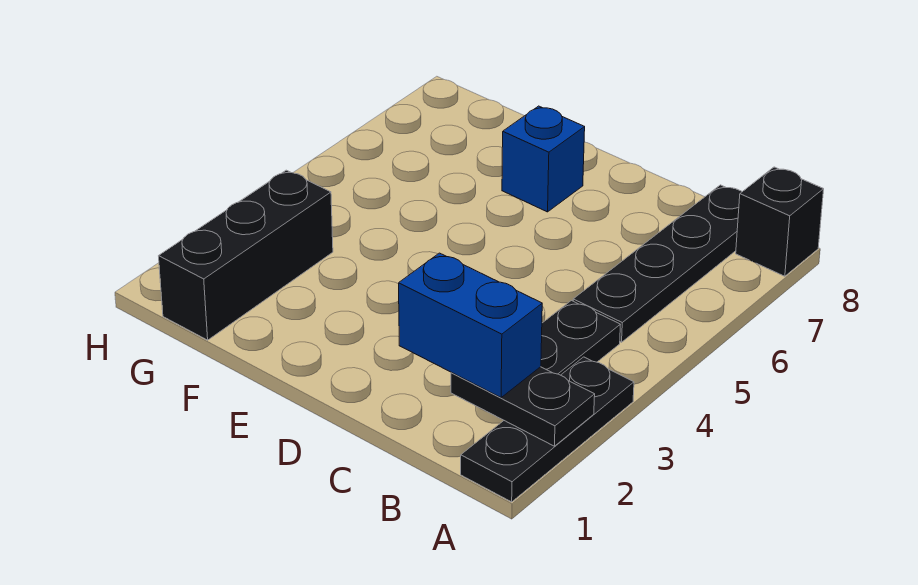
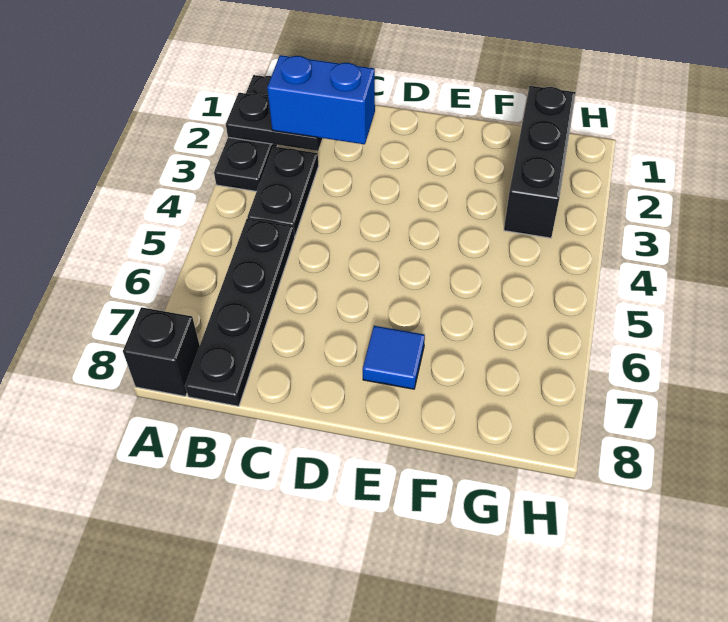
blue brick E7 level 1 -> blue tile E7 level 1

